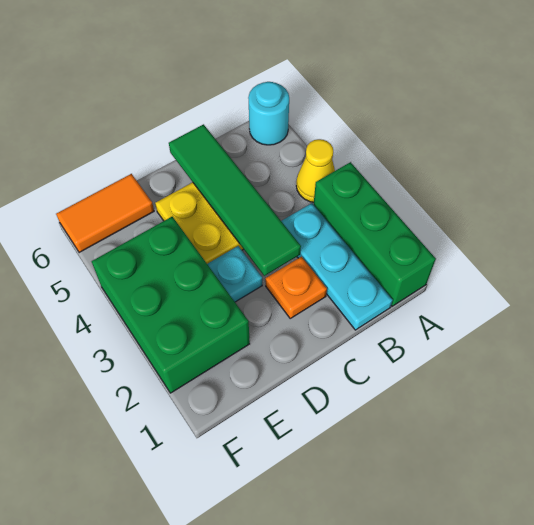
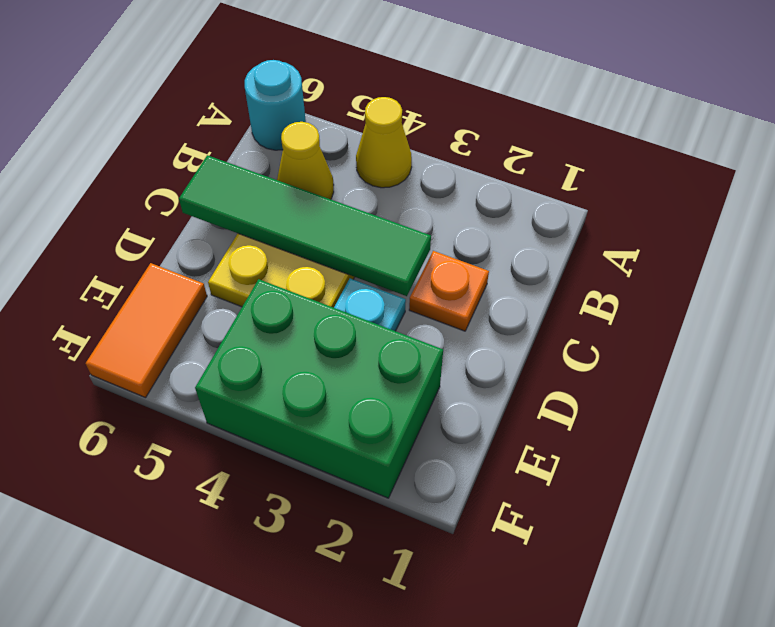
green brick A1:A3 level 1 -> none
cyan plate B1:B3 level 1 -> none
none -> yellow cone B5 level 1

